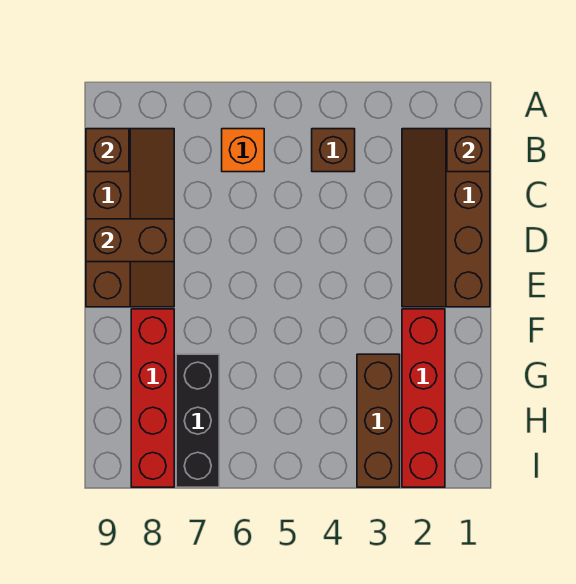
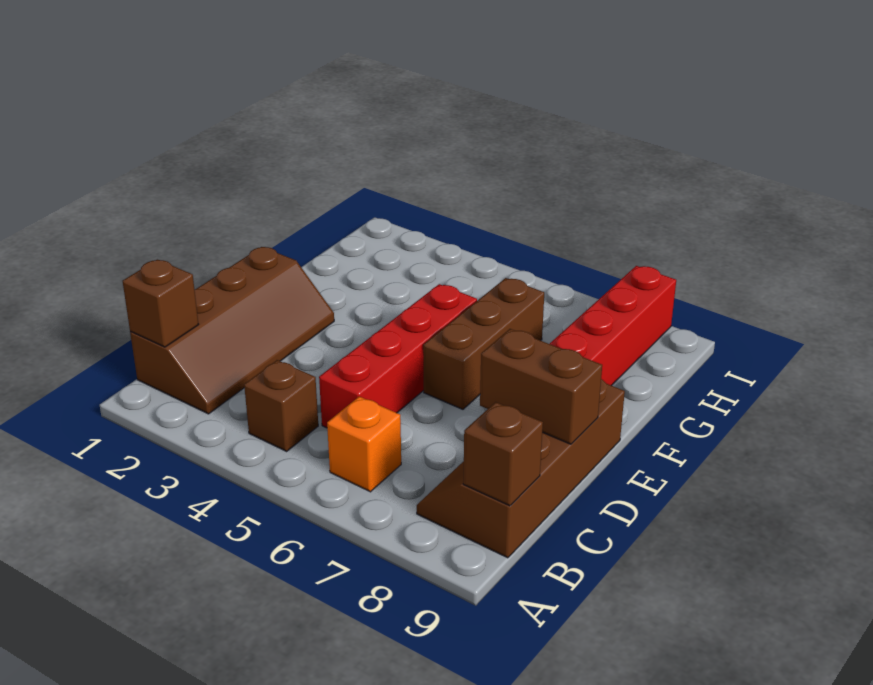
red brick F2:I2 level 1 -> red brick C5:F5 level 1
brown brick G3:I3 level 1 -> brown brick E6:G6 level 1
black brick G7:I7 level 1 -> none

